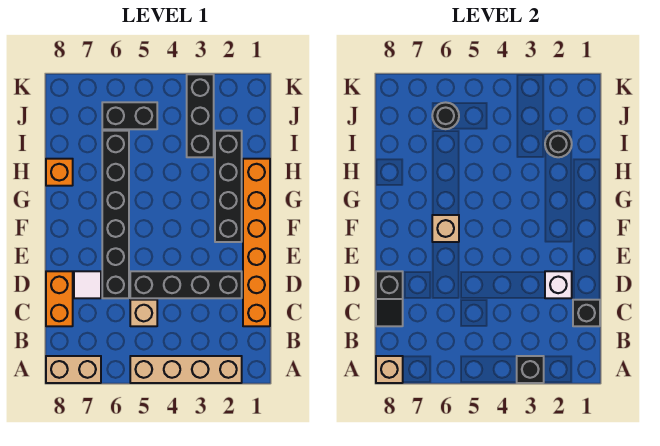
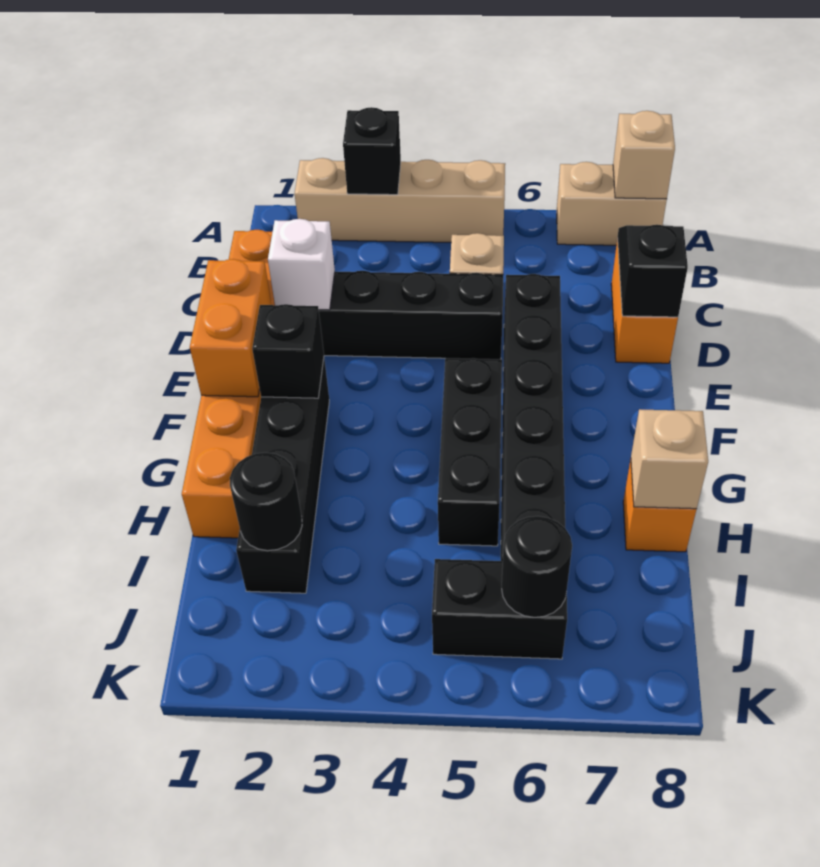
black brick C1 level 2 -> black brick F2 level 2
white tile D7 level 1 -> none
none -> orange brick E1:F1 level 2
tan brick F6 level 2 -> tan brick H8 level 2
black brick I3:K3 level 1 -> black brick F5:H5 level 1

